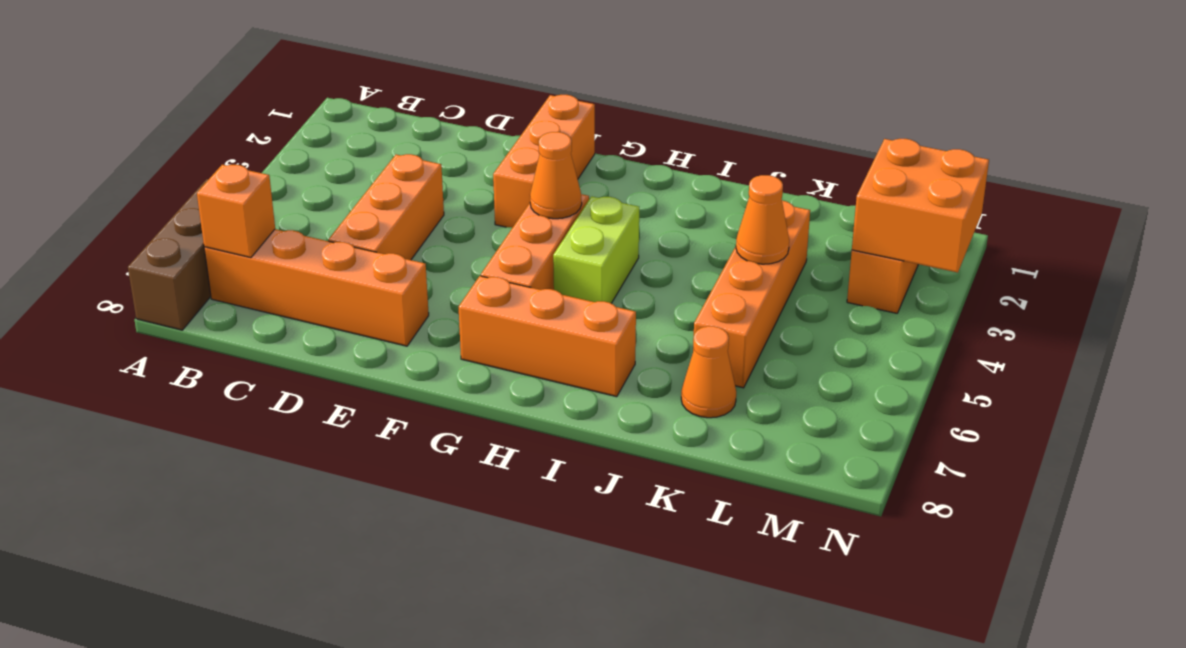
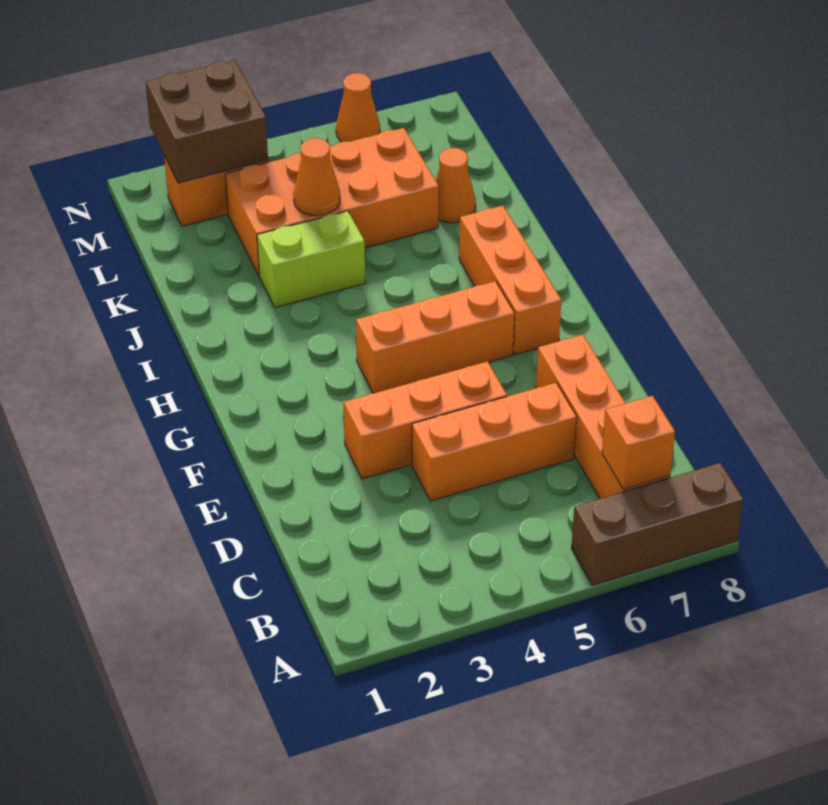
orange brick F1:F3 level 1 -> orange brick E3:E5 level 1
orange cone G4 level 2 -> orange cone N6 level 1
lime brick H4:H5 level 1 -> lime brick J3:J4 level 1
orange brick K3:K6 level 1 -> orange brick K3:L6 level 1
orange brick M2:N3 level 2 -> brown brick M2:N3 level 2

